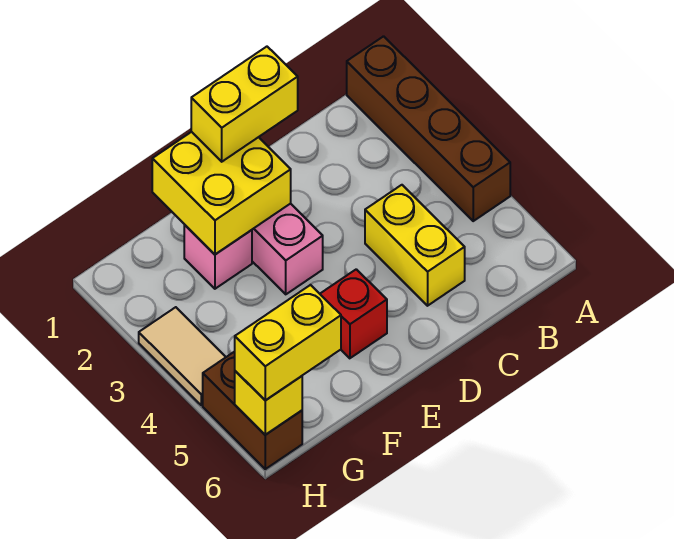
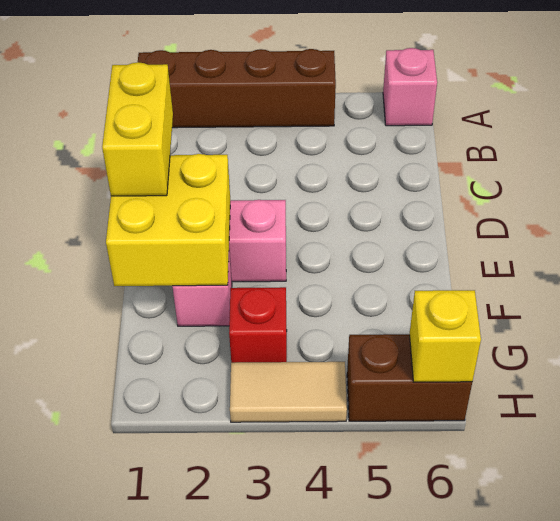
none -> pink brick A6 level 1
yellow brick C4:C5 level 1 -> none
red brick E5 level 1 -> red brick G3 level 1
yellow brick G6:H6 level 3 -> none

